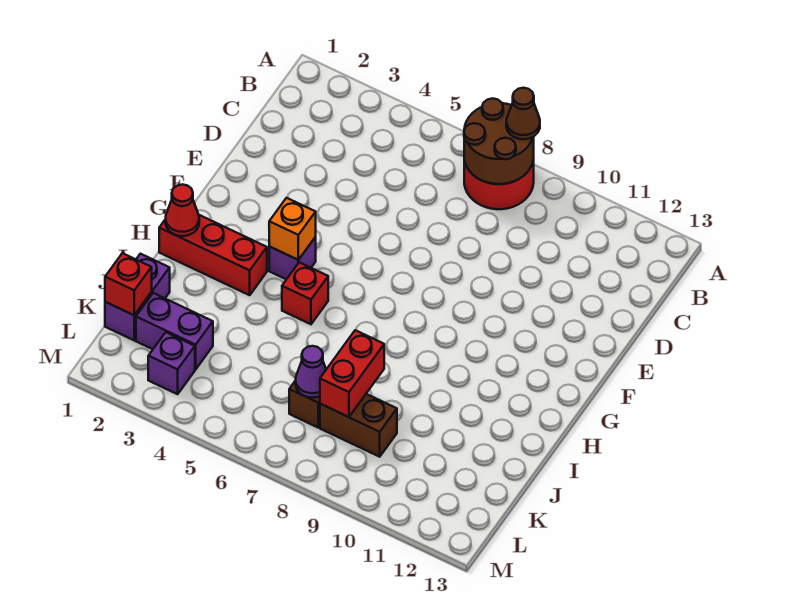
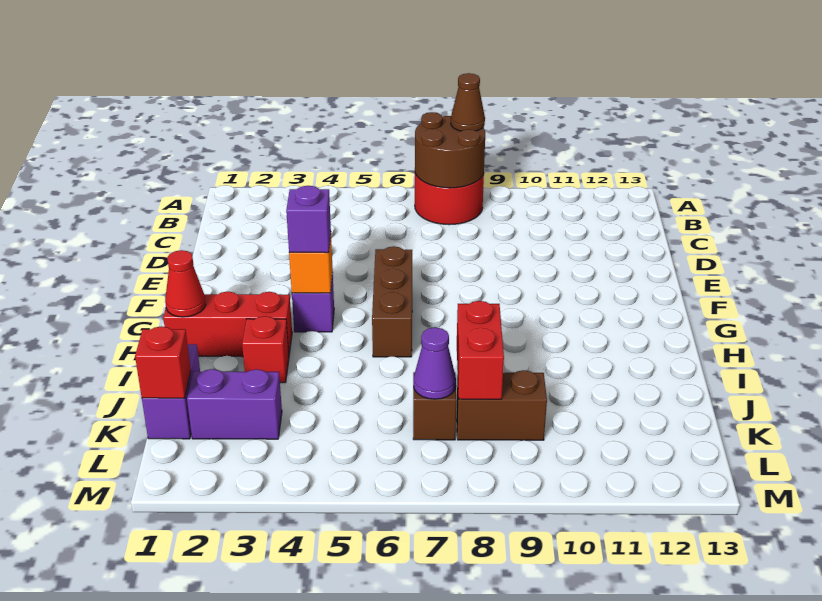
none -> brown brick F6:H6 level 1
red brick H5 level 1 -> red brick I3 level 1
purple brick L3 level 1 -> purple brick G4 level 3

